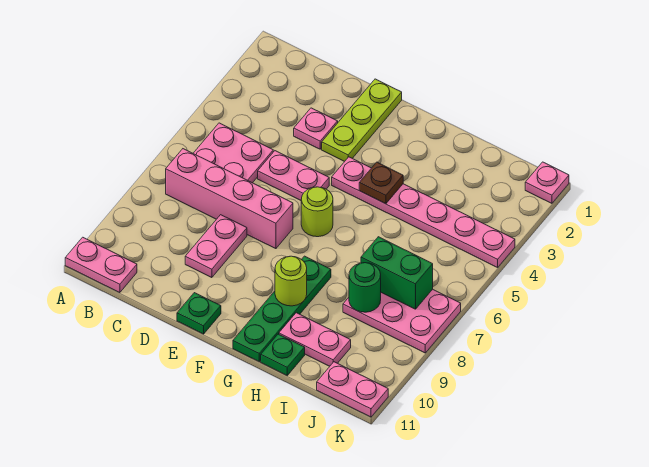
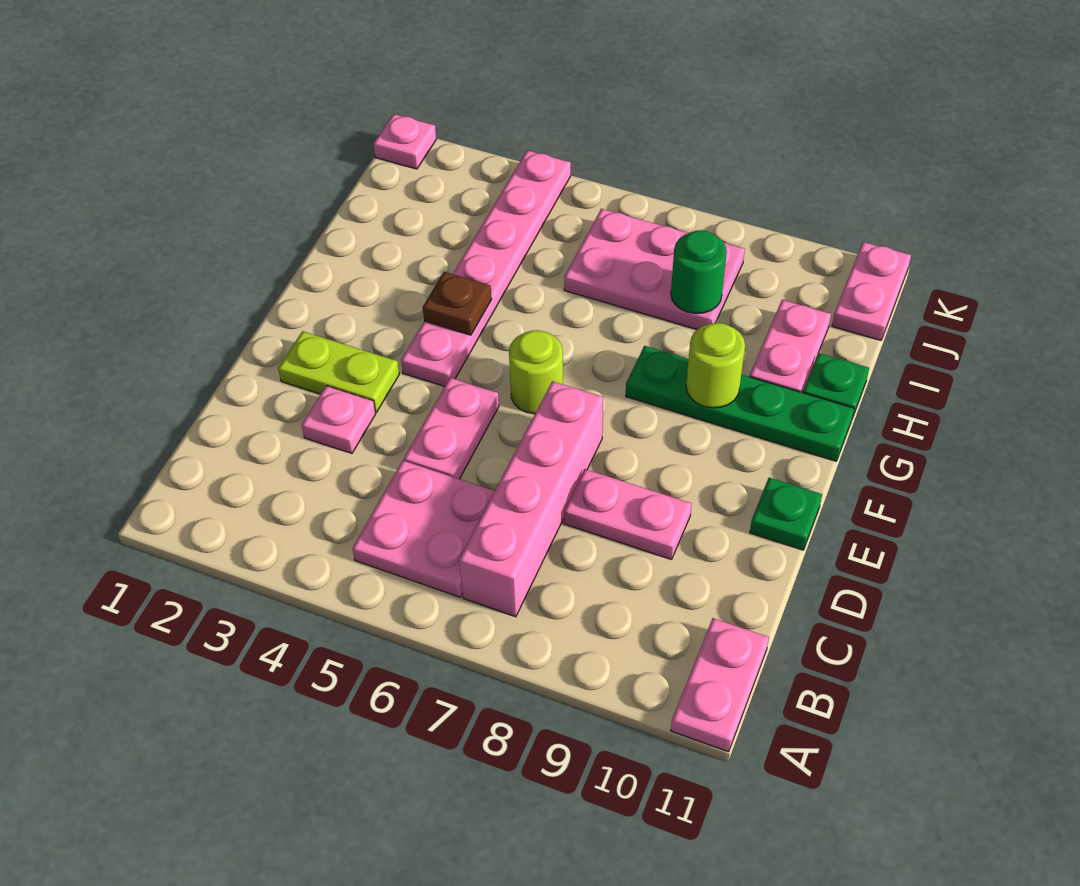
lime plate E1:E3 level 1 -> lime plate E2:E3 level 1
pink plate I7:K8 level 1 -> pink plate I6:J8 level 1
green brick I7:J7 level 2 -> none

